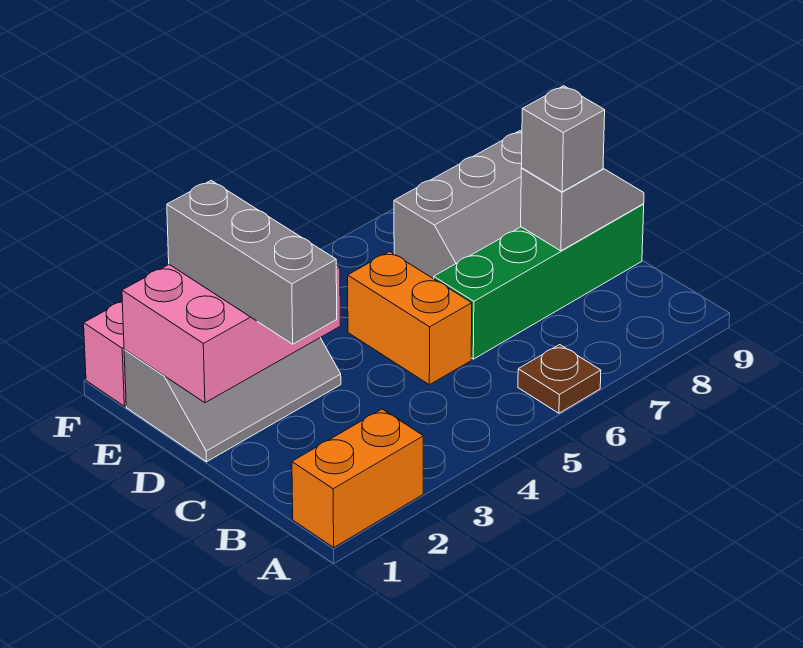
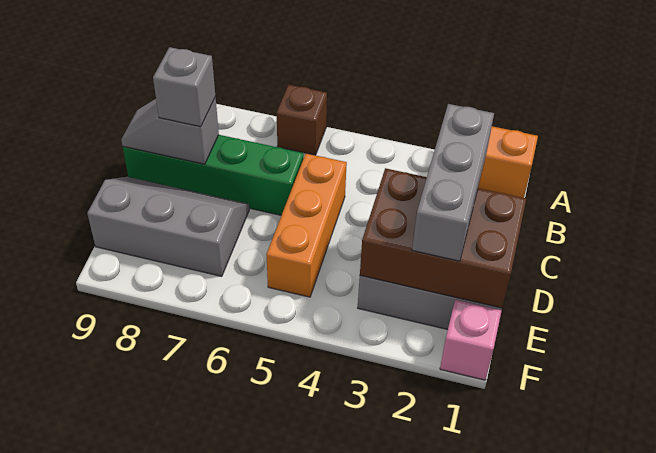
brown plate A6 level 1 -> brown brick A6 level 1
orange brick C5:D5 level 1 -> orange brick C5:E5 level 1
pink brick D1:E3 level 2 -> brown brick D1:E3 level 2

